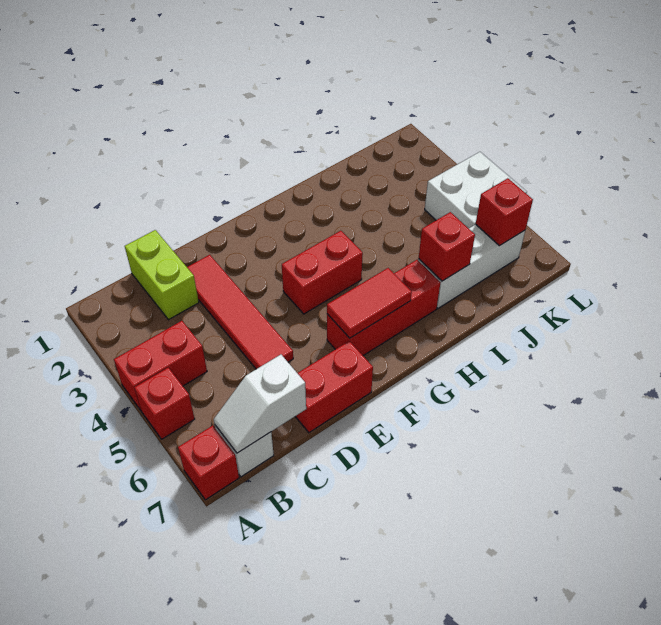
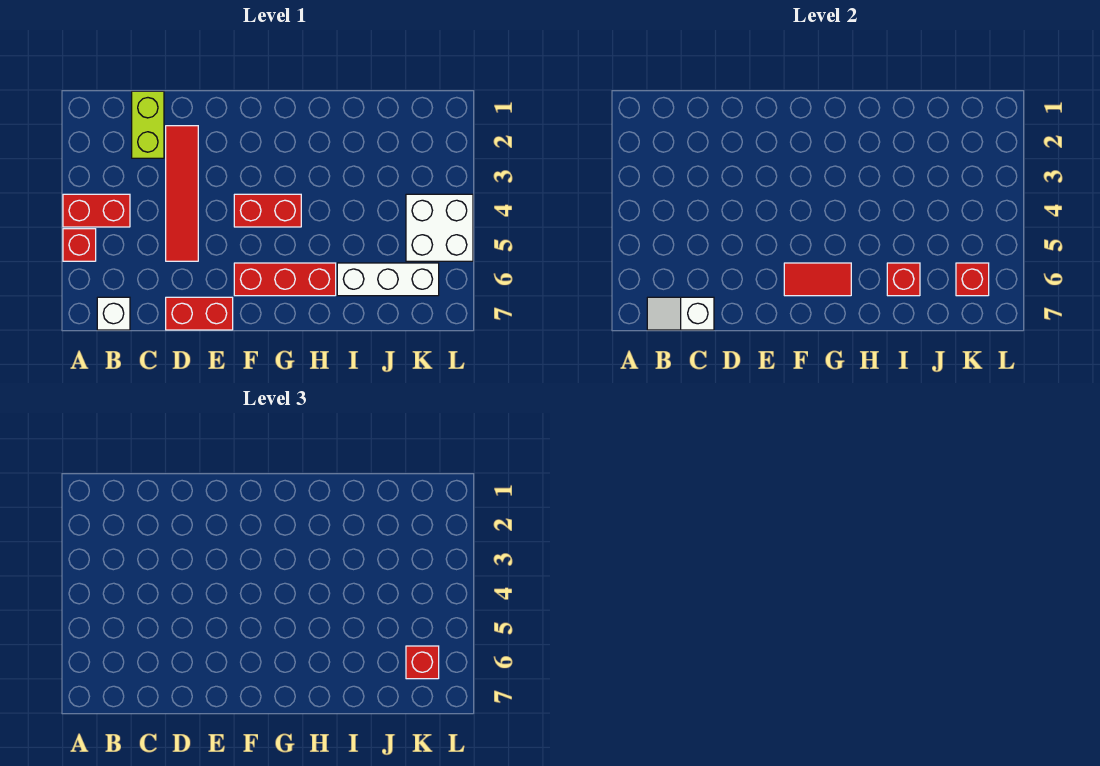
red brick A7 level 1 -> red brick K6 level 3

